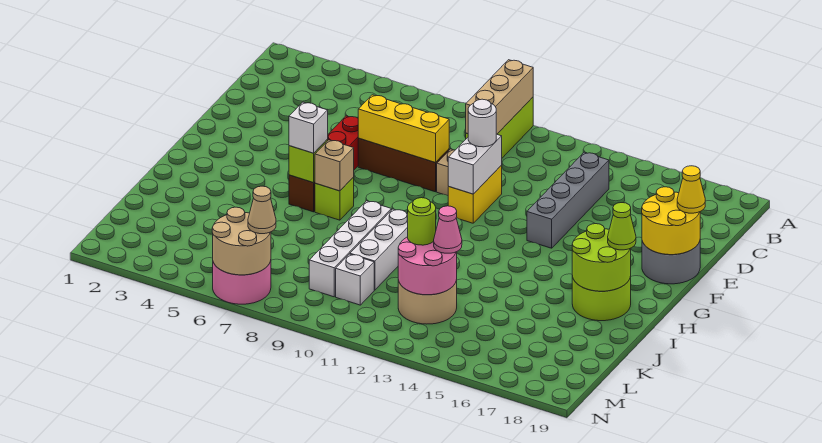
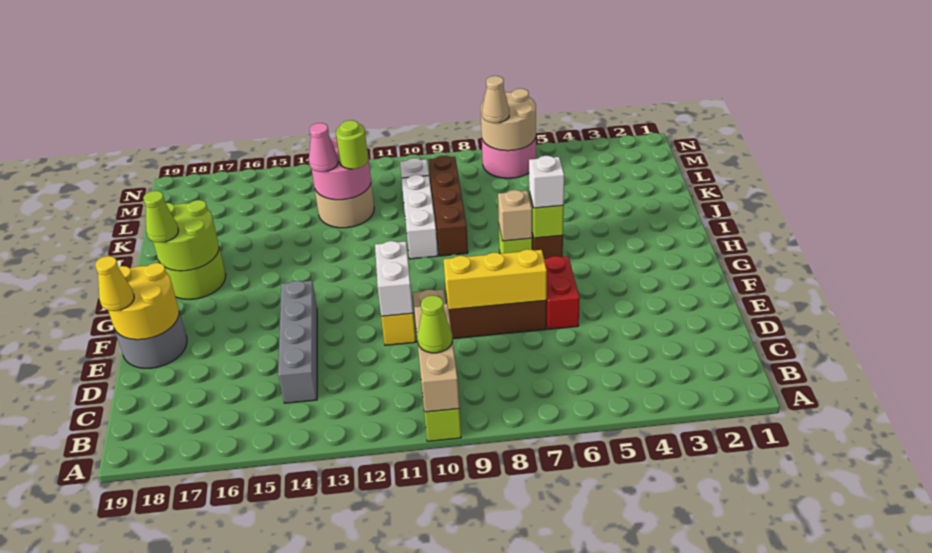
none -> lime cone B10 level 3
white round brick E11 level 3 -> none
white brick I9:L9 level 1 -> brown brick I9:L9 level 1

